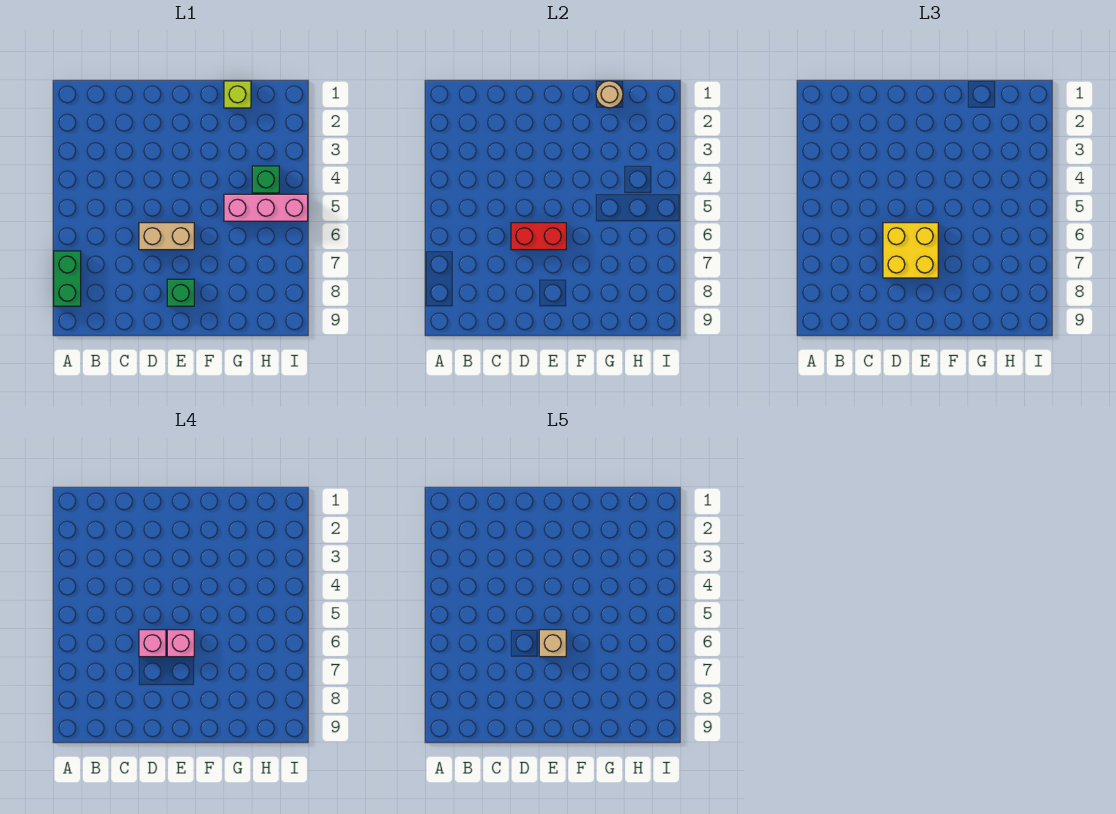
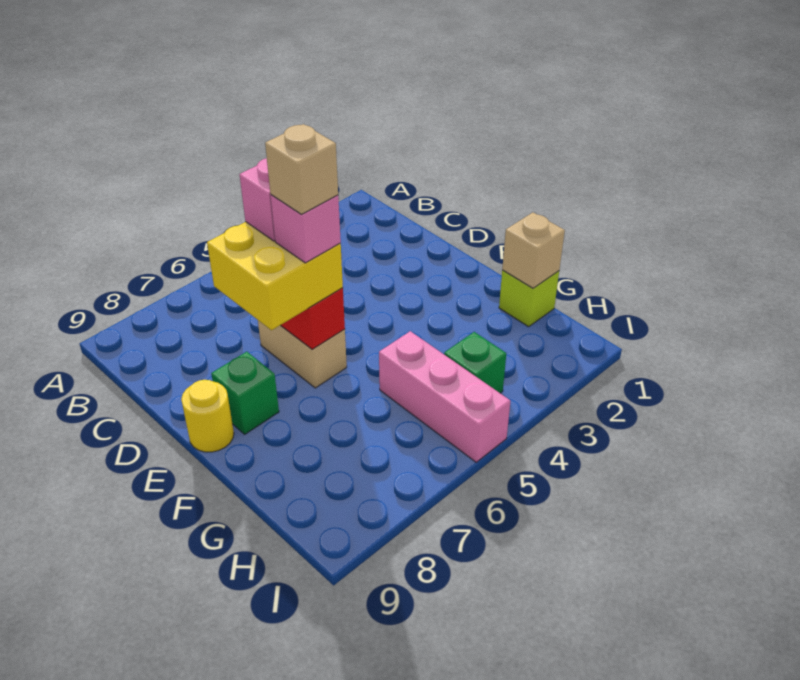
green brick A7:A8 level 1 -> none
none -> yellow round brick E9 level 1
tan round brick G1 level 2 -> tan brick G1 level 2

